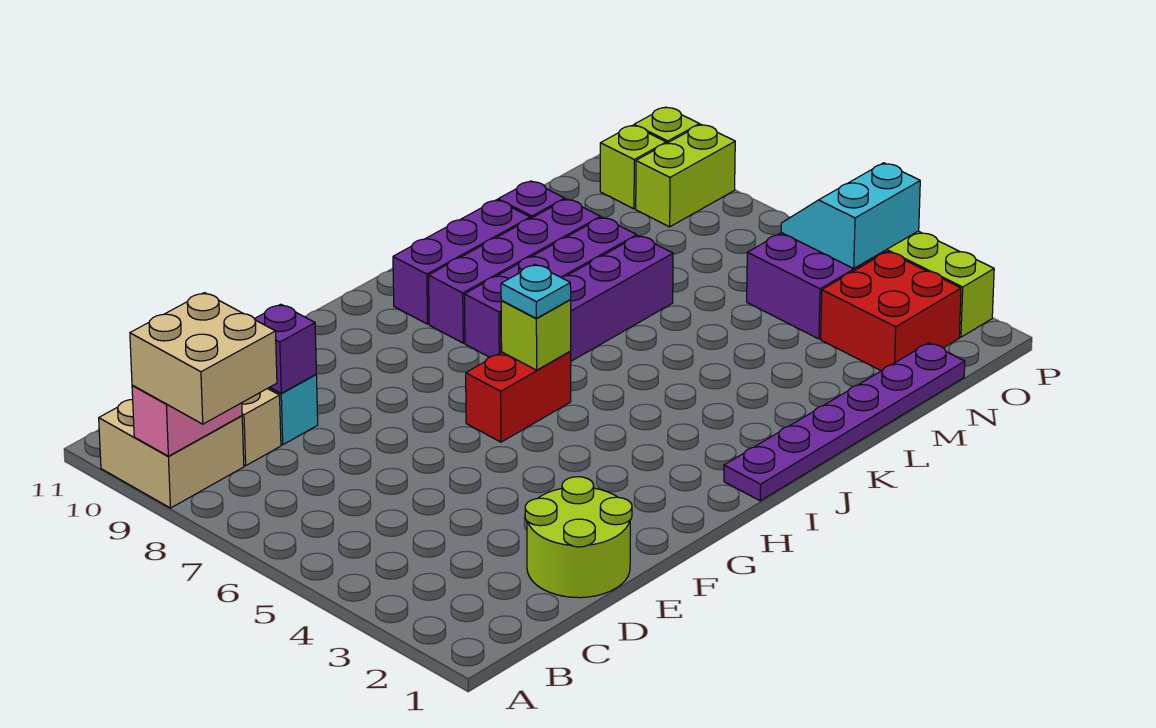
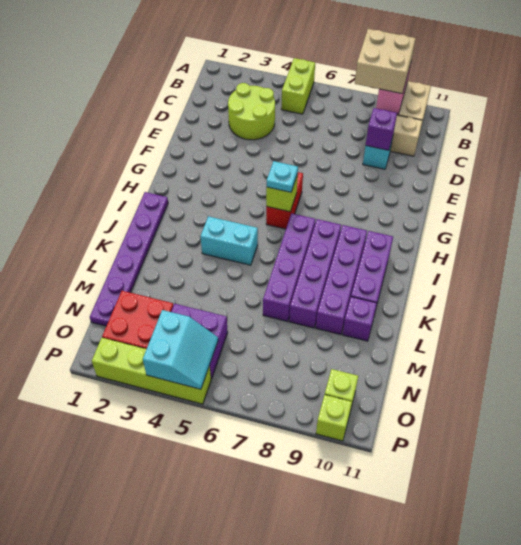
lime round brick D1:E2 level 1 -> lime round brick C3:D4 level 1
none -> cyan brick J4:J5 level 1
lime brick O9:P9 level 1 -> lime brick A5:B5 level 1

